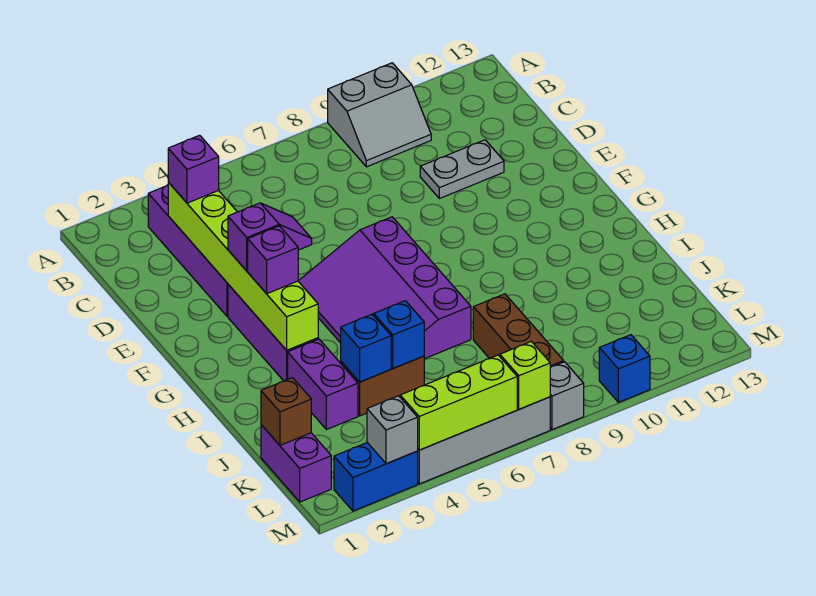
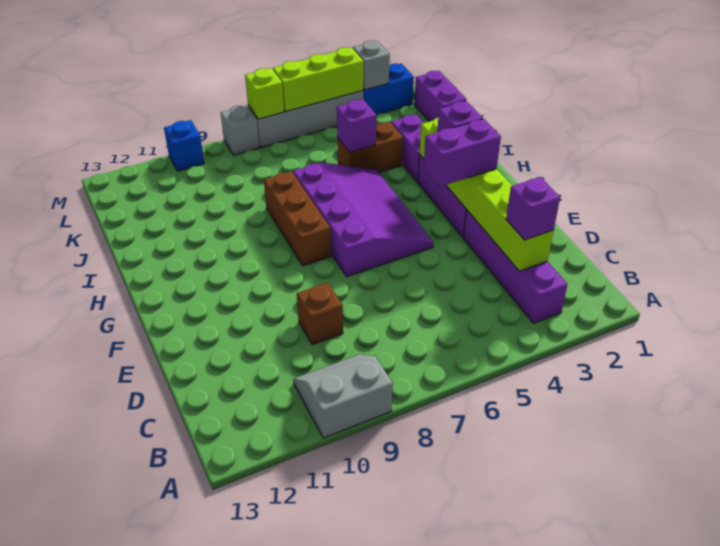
grey plate D10:D11 level 1 -> none
purple slope F3:F4 level 3 top 3 -> purple brick F3:F4 level 3
blue brick J4 level 2 -> none
blue brick J5 level 2 -> purple brick J5 level 2
brown brick J8:L8 level 1 -> brown brick G8:I8 level 1
brown brick K1 level 2 -> brown brick D9 level 1

